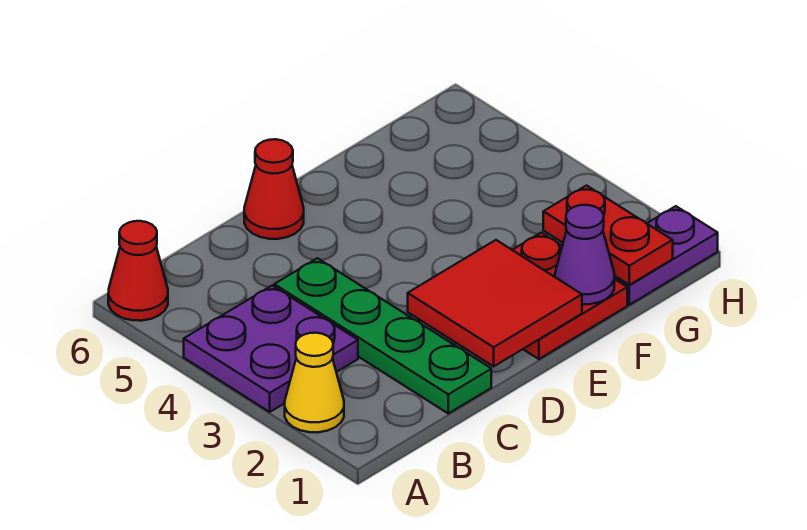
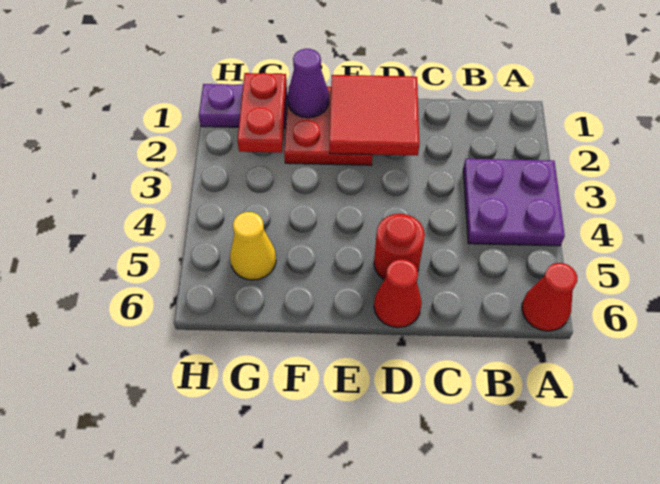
yellow cone A2 level 1 -> yellow cone G5 level 1
green plate C1:C4 level 1 -> none
none -> red round brick D5 level 1

